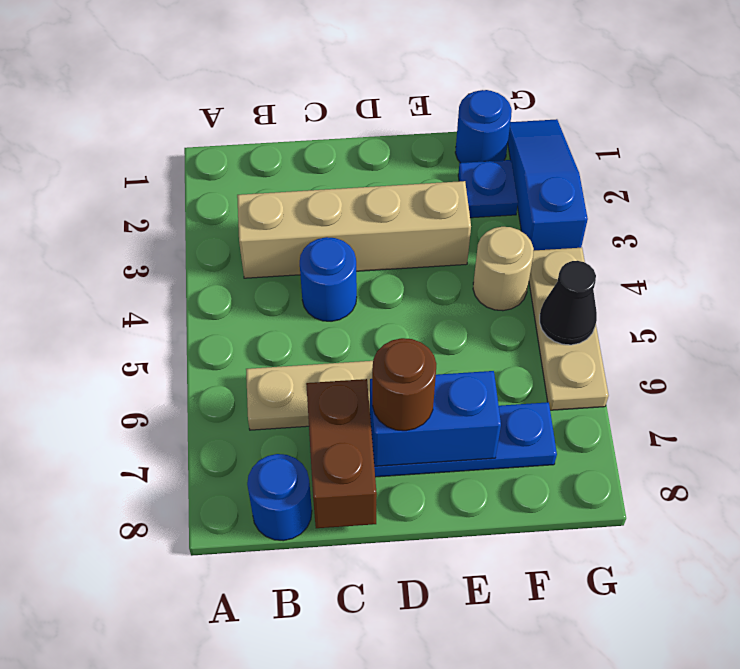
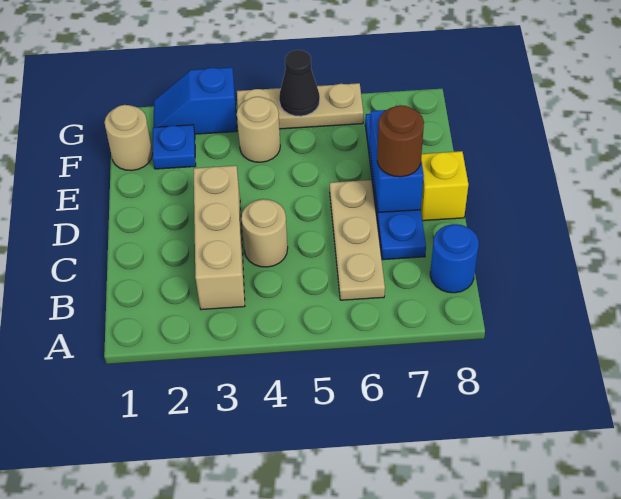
tan brick B3:E3 level 1 -> tan brick B3:D3 level 1
blue round brick C4 level 1 -> tan round brick C4 level 1
brown brick C7:C8 level 2 -> none
none -> yellow brick D8 level 1
blue round brick F1 level 1 -> tan round brick F1 level 1
blue slope G1:G3 level 1 top 3 -> blue slope G2:G3 level 1 top 3

